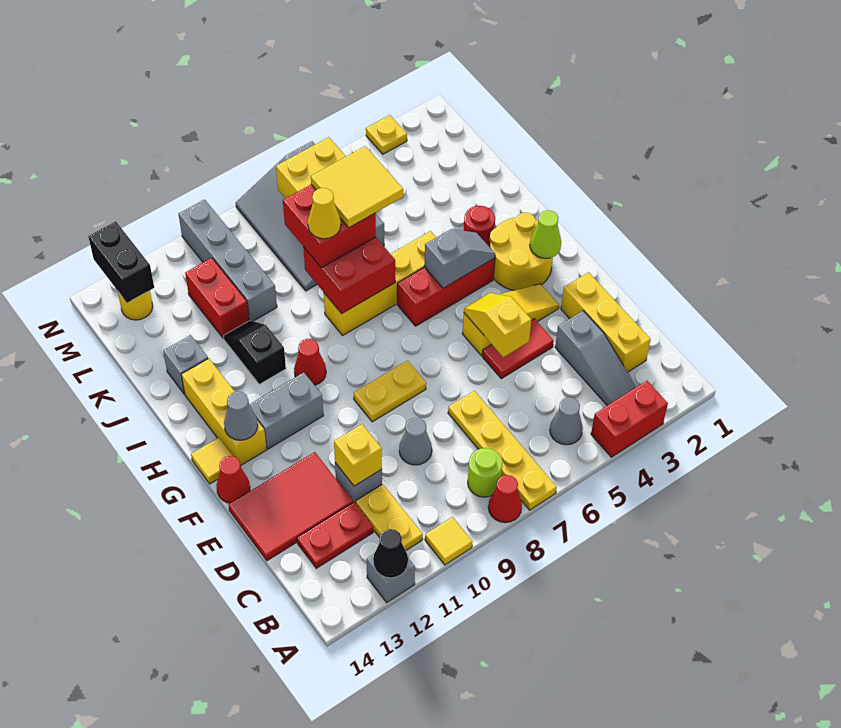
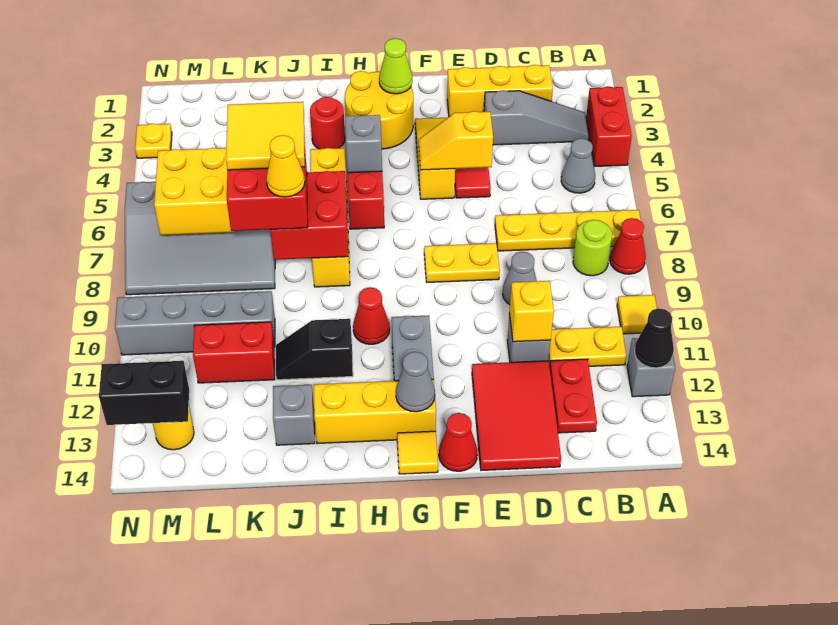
yellow plate F8:F9 level 1 -> yellow plate E8:F8 level 1

